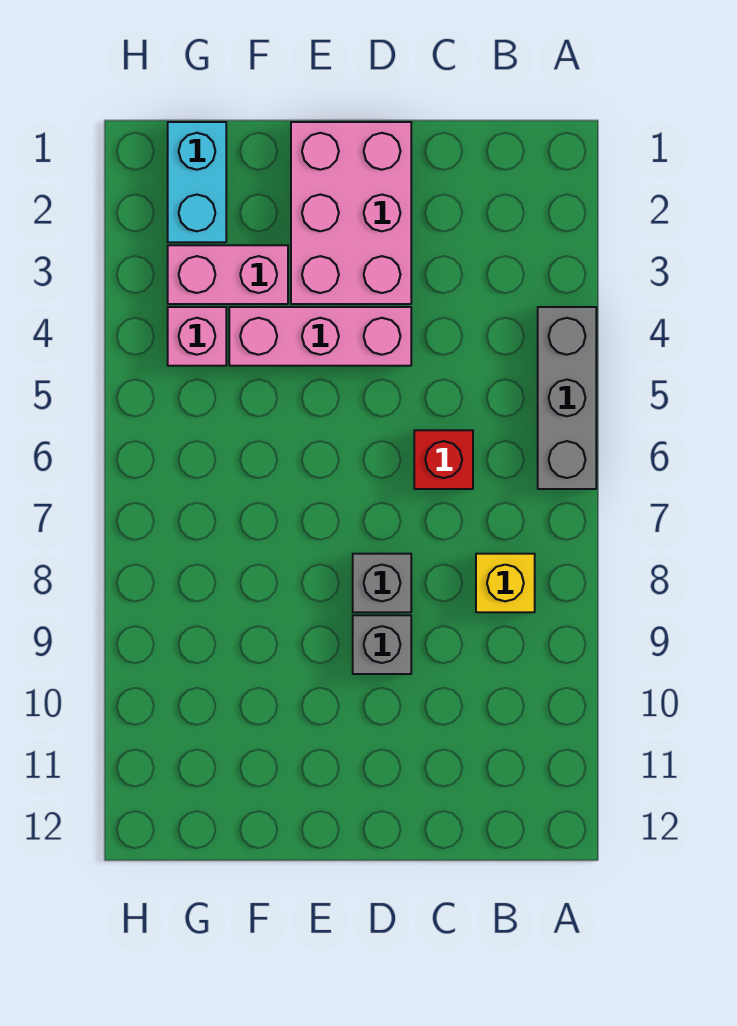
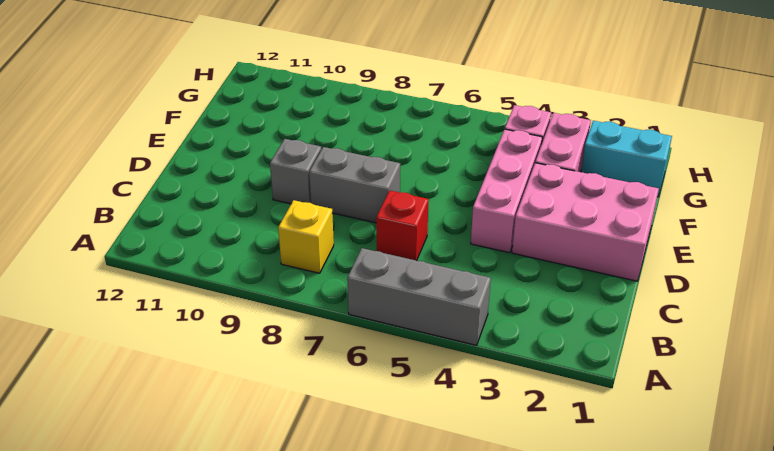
grey brick D8 level 1 -> grey brick D7:D8 level 1

